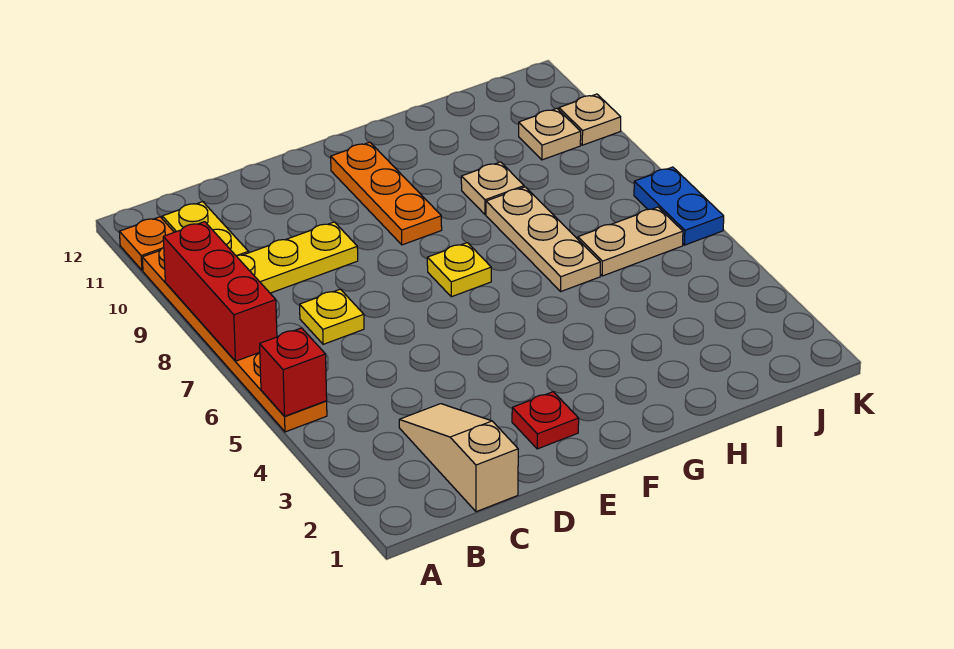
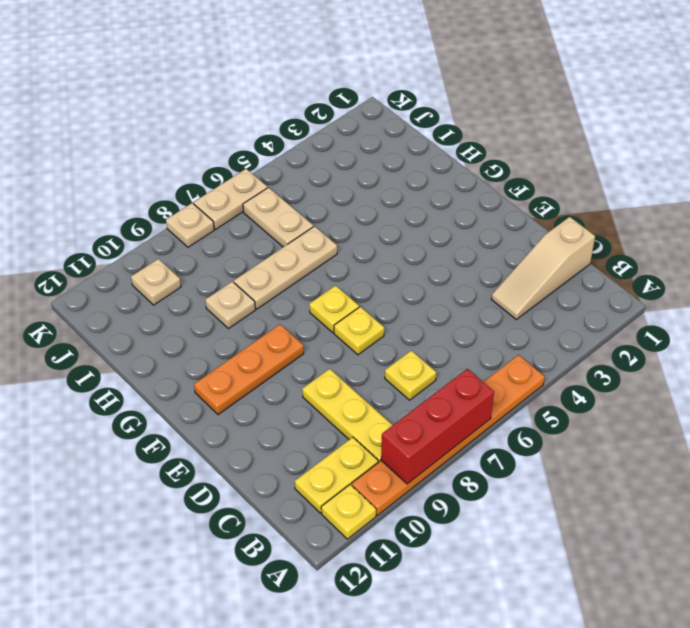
red brick A5 level 2 -> none
orange plate A11 level 1 -> yellow plate A11 level 1
red plate E2 level 1 -> none
none -> yellow plate E7 level 1
blue plate K6:K7 level 1 -> tan plate K6:K7 level 1
tan plate K10 level 1 -> tan plate K8 level 1

